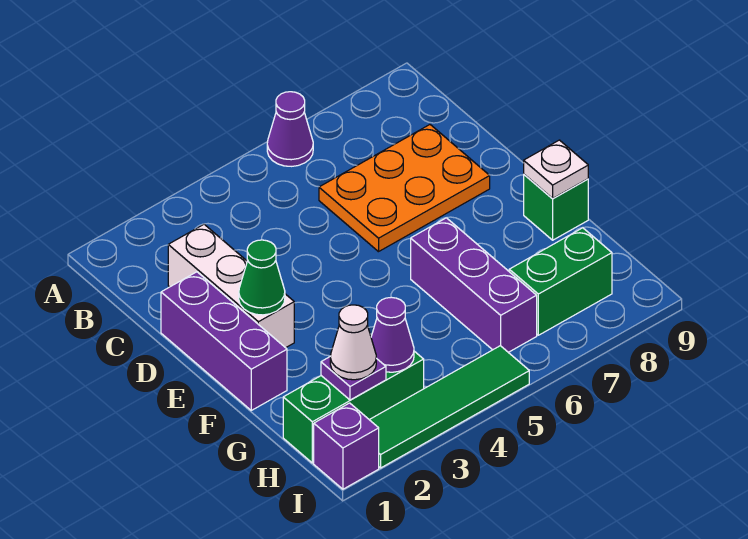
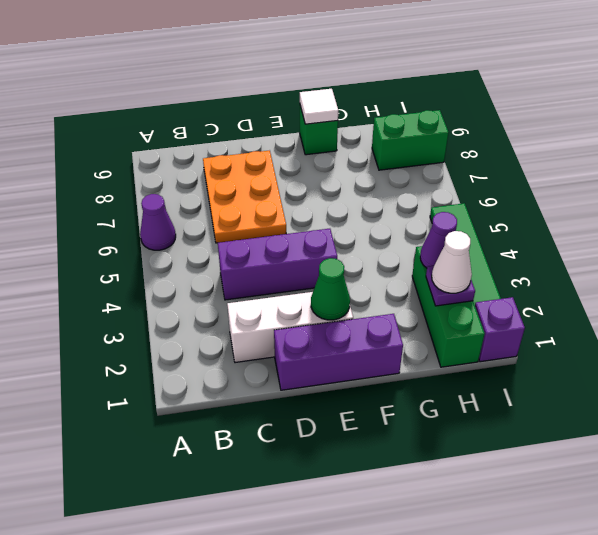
purple brick F6:H6 level 1 -> purple brick C4:E4 level 1
white plate F9 level 2 -> white tile F9 level 2
green brick H7:H8 level 1 -> green brick H8:I8 level 1

